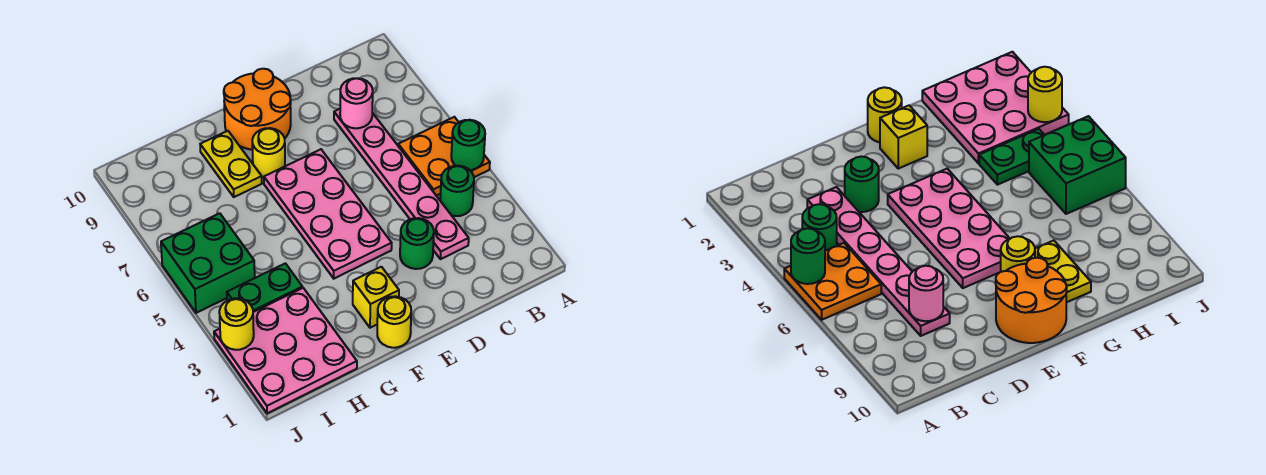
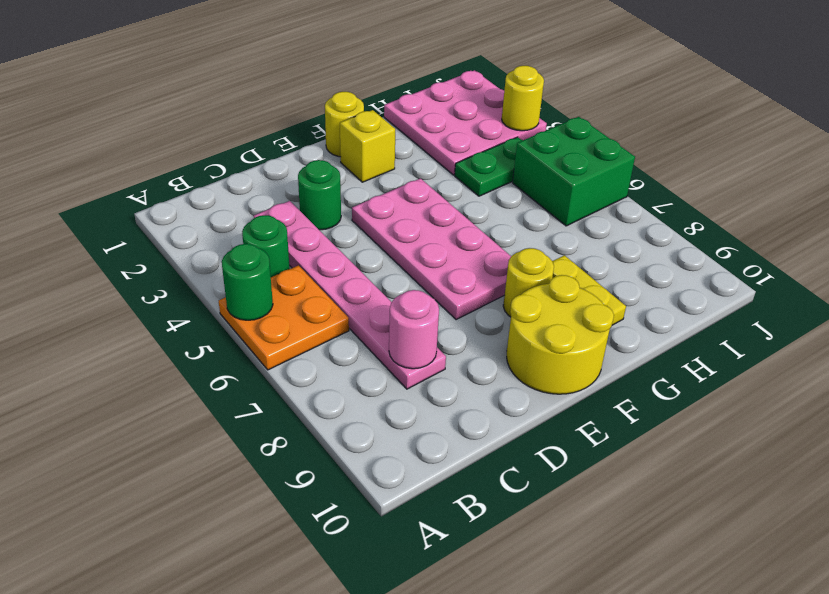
orange round brick E9:F10 level 1 -> yellow round brick E9:F10 level 1

